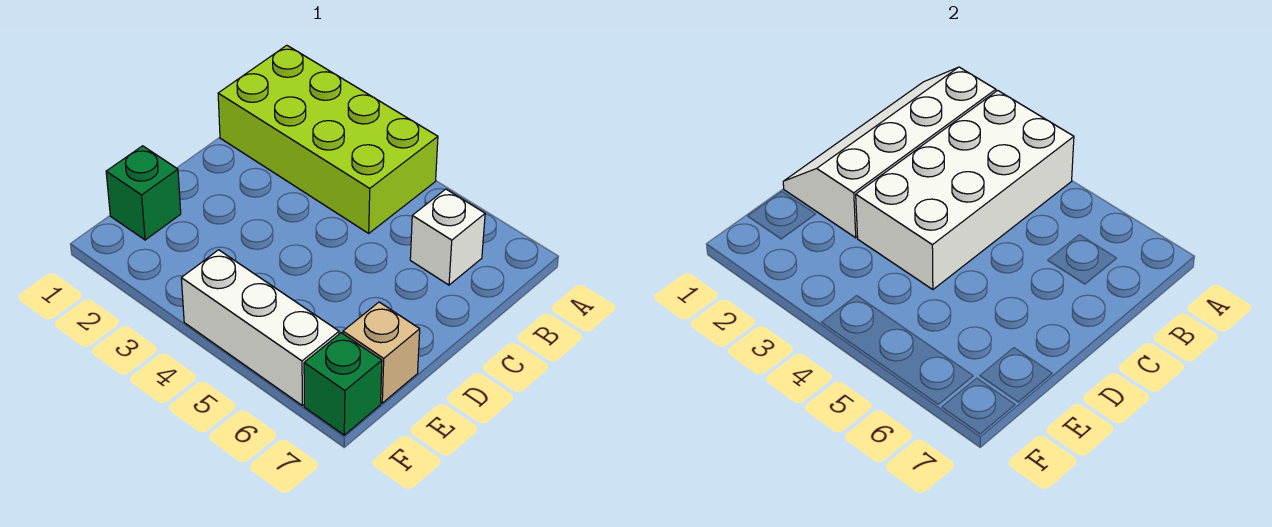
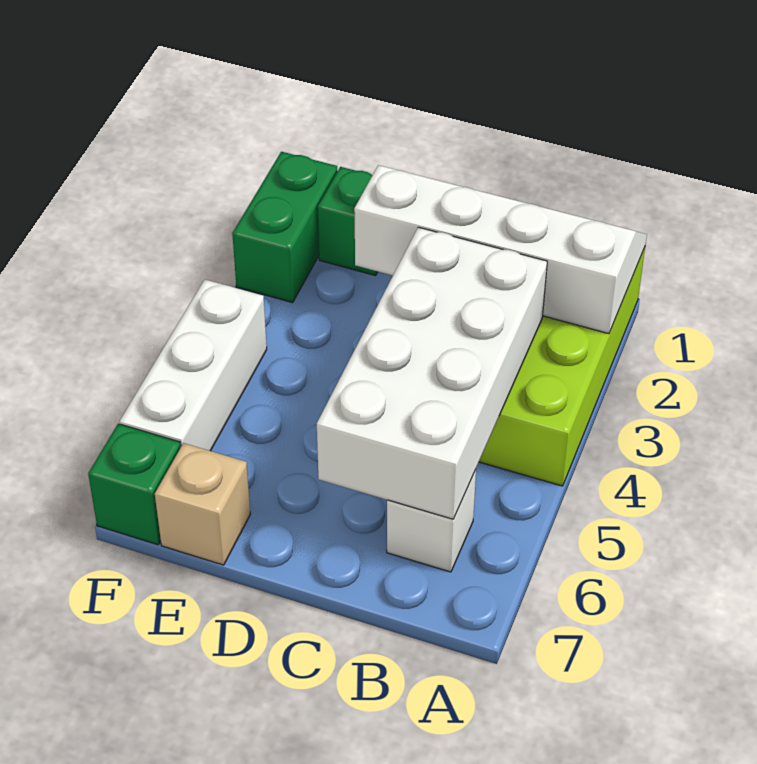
white brick A3:D4 level 2 -> white brick B3:C6 level 2
none -> green brick F1:F2 level 1

